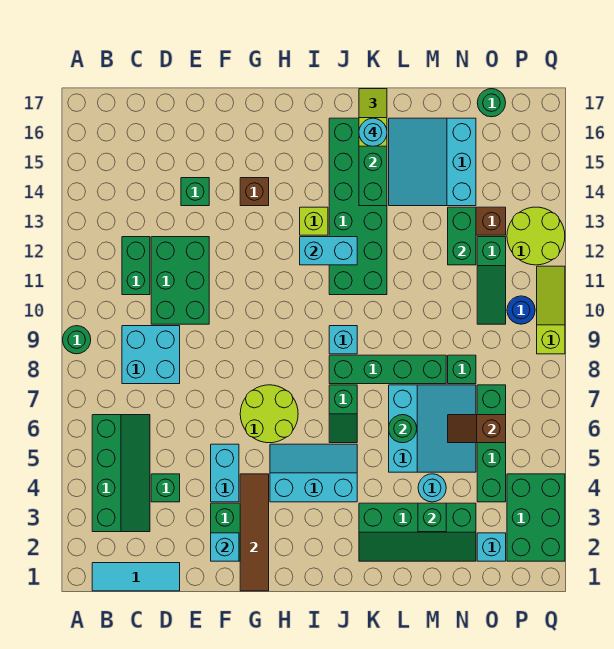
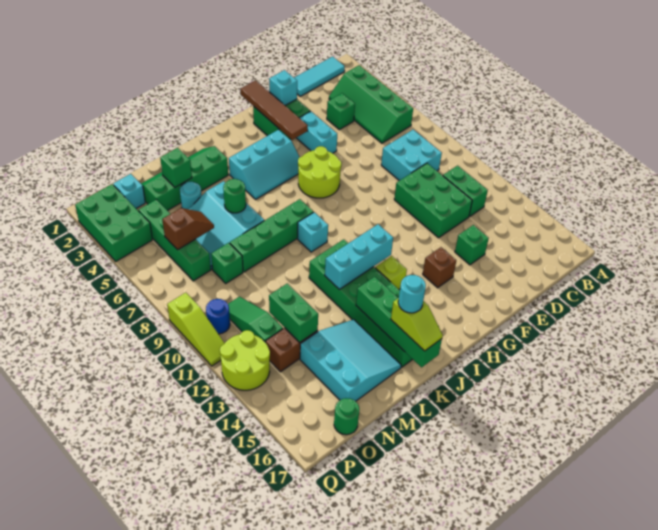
green round brick A9 level 1 -> none
cyan brick I12:J12 level 2 -> cyan brick I12:K12 level 2
green slope J6:J7 level 1 top 7 -> none

